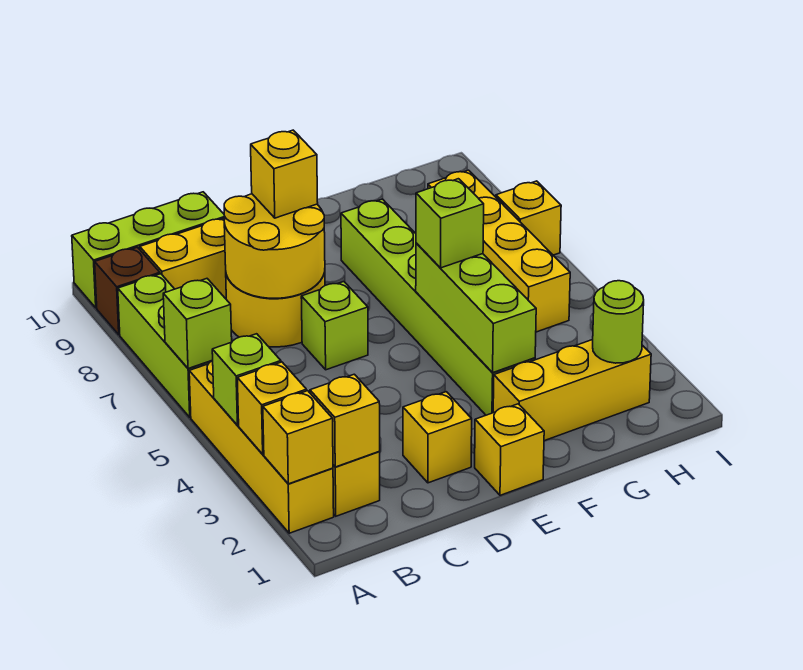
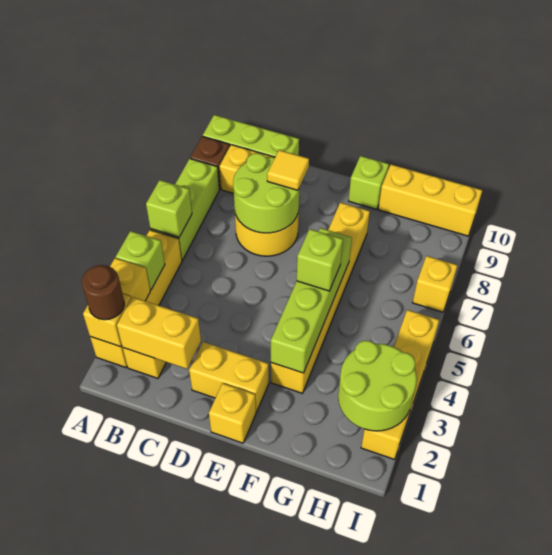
none -> brown round brick A2 level 3
yellow brick B2 level 2 -> yellow brick B2:C2 level 2
yellow round brick C7:D8 level 2 -> lime round brick C7:D8 level 2
yellow brick D2 level 1 -> yellow brick D2:E2 level 1
lime brick D6 level 1 -> lime brick F10 level 1
yellow brick D8 level 3 -> yellow tile D8 level 3
yellow brick F2:H2 level 1 -> yellow brick G10:I10 level 1
lime brick F3:F8 level 1 -> yellow brick F3:F8 level 1
lime brick F3:F5 level 2 -> lime brick F3:F6 level 2
lime round brick H2 level 2 -> lime round brick H2:I3 level 2
yellow brick H5:H8 level 1 -> yellow brick I2:I5 level 1

